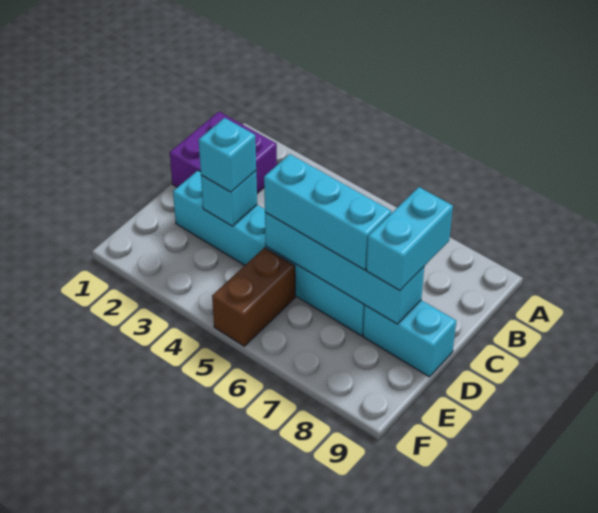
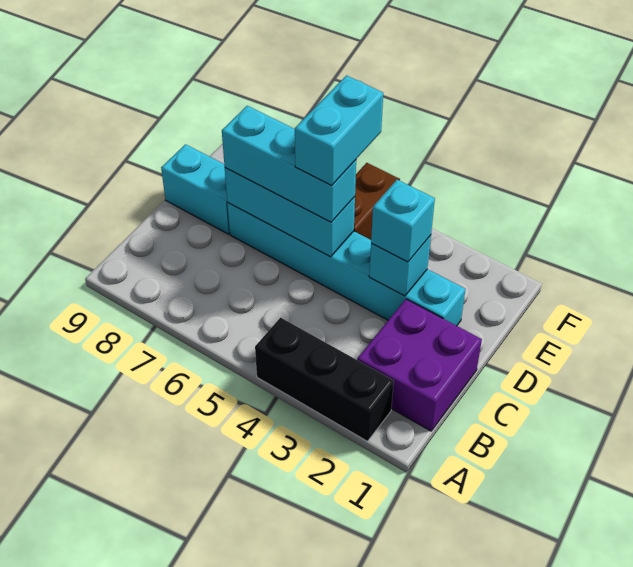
none -> black brick A2:A4 level 1
cyan brick C8:D8 level 3 -> cyan brick D5:E5 level 4
cyan brick D5:D8 level 2 -> cyan brick D5:D7 level 2

